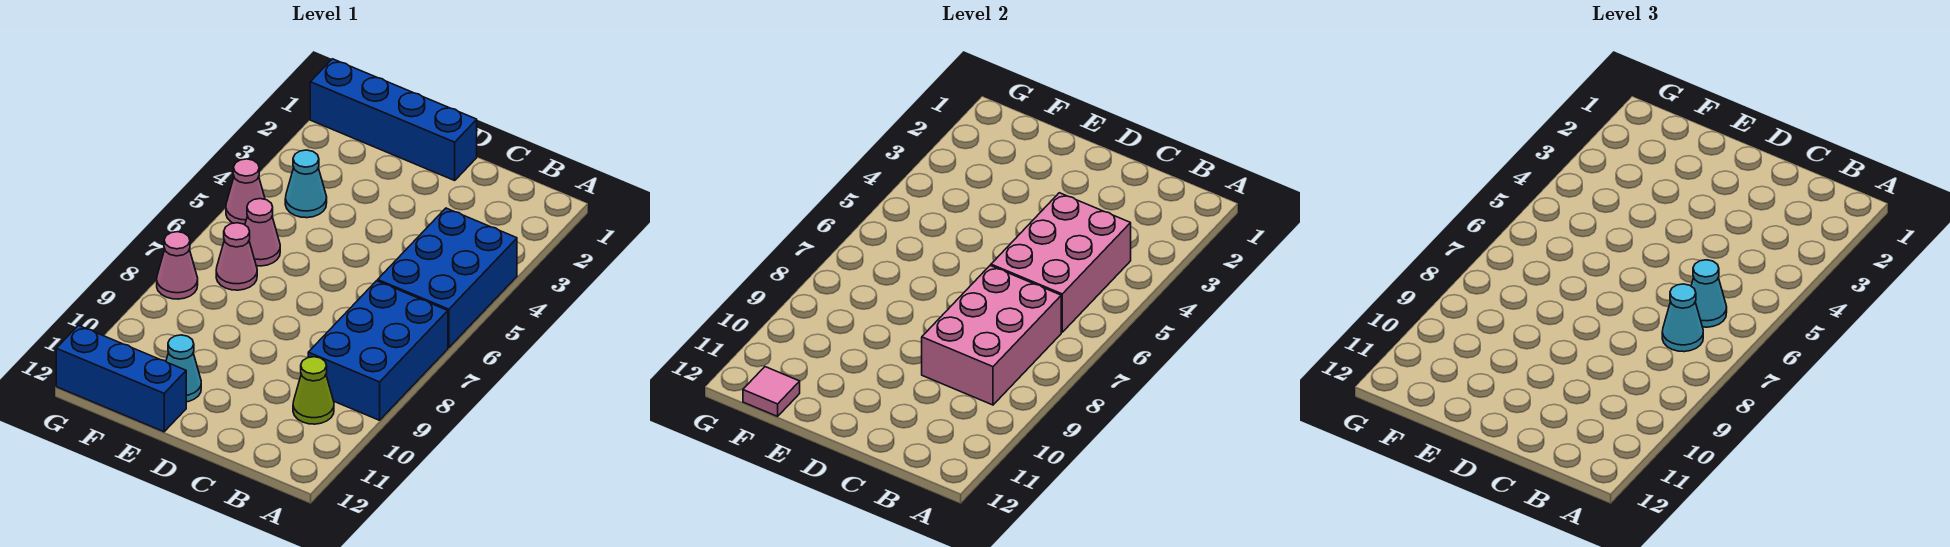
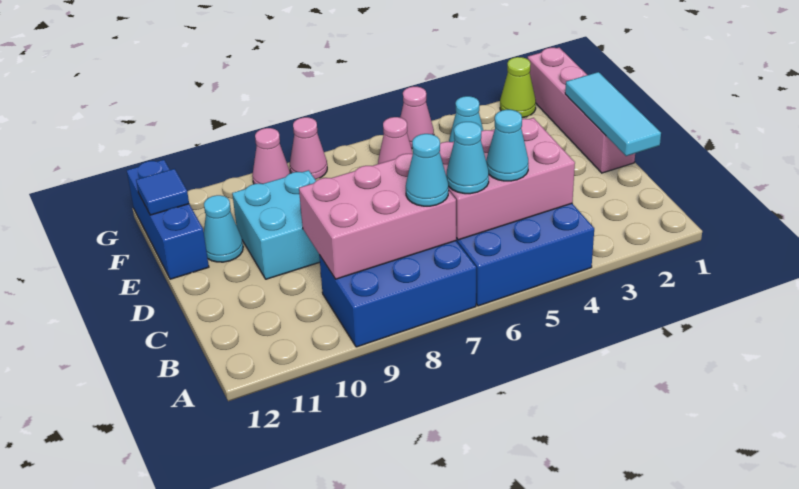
none -> cyan cone B5 level 3
lime cone B10 level 1 -> lime cone G2 level 1
none -> cyan tile C1:E1 level 2
blue brick D1:G1 level 1 -> pink brick D1:G1 level 1
none -> cyan brick D9:E10 level 1
pink cone F7 level 1 -> pink cone G9 level 1
pink tile F12 level 2 -> blue tile F12 level 2

